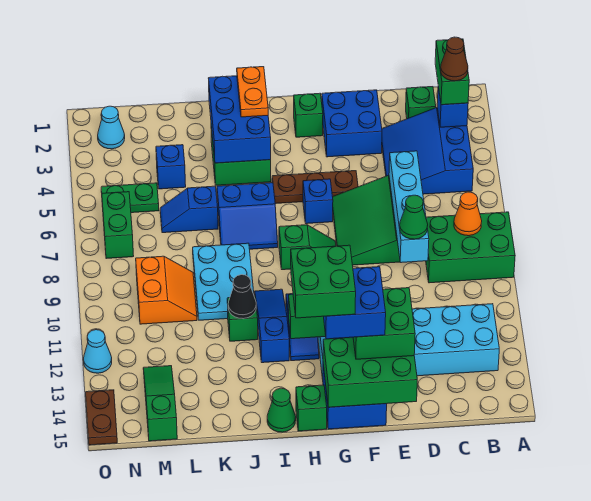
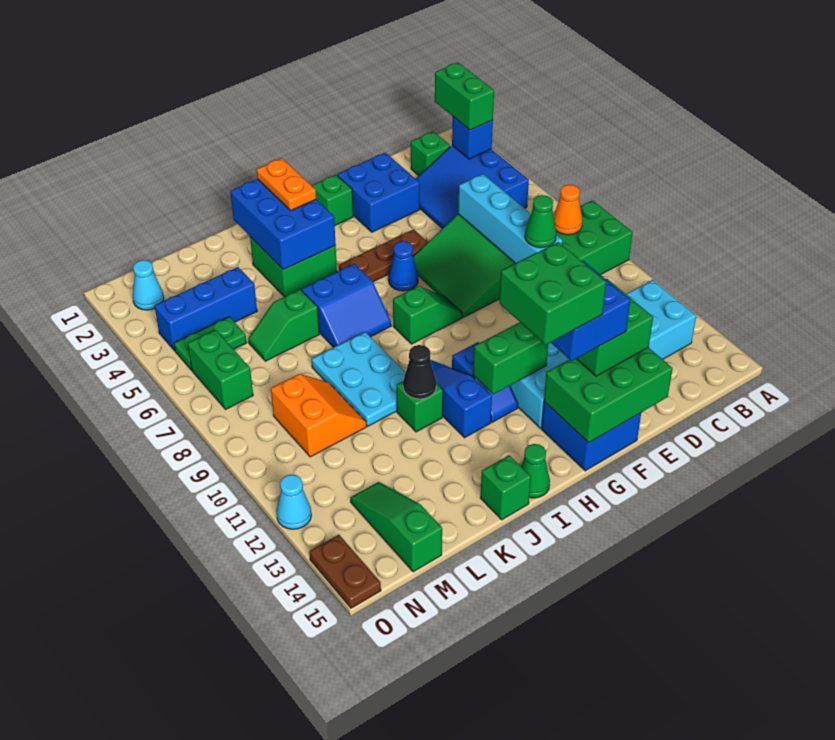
brown cone B3 level 4 -> none
blue brick G6 level 1 -> blue cone G6 level 1
green brick H15 level 1 -> green brick J15 level 1
blue slope K6:L6 level 1 top K -> green slope K6:L6 level 1 top K
blue brick L4 level 1 -> blue brick L4:N4 level 1

